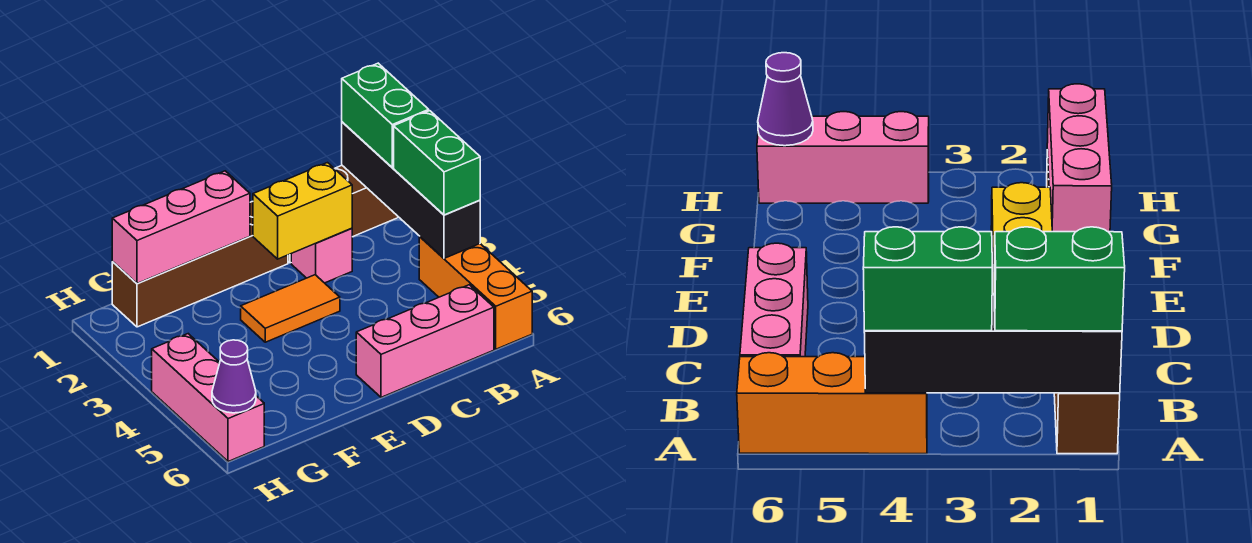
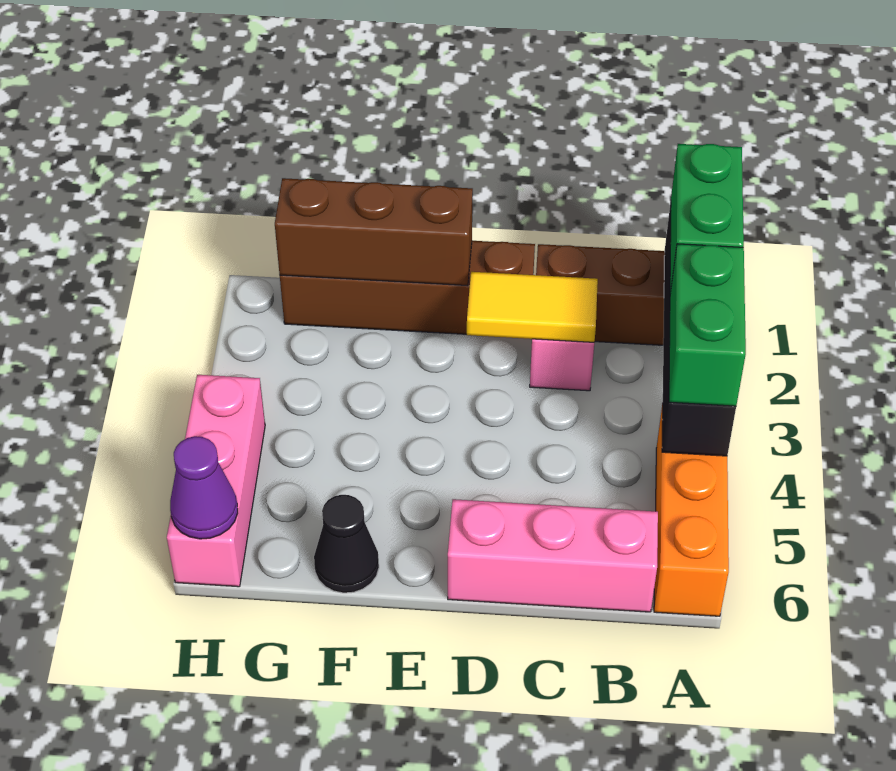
yellow brick C2:D2 level 2 -> yellow tile C2:D2 level 2
orange tile D3:E3 level 1 -> none
pink brick E1:G1 level 2 -> brown brick E1:G1 level 2
none -> black cone F6 level 1

